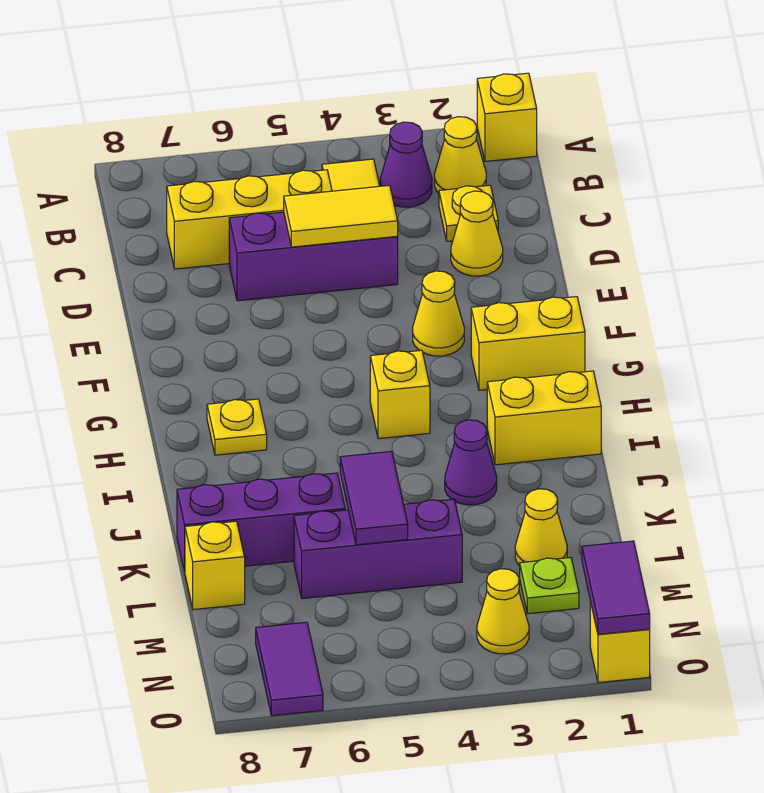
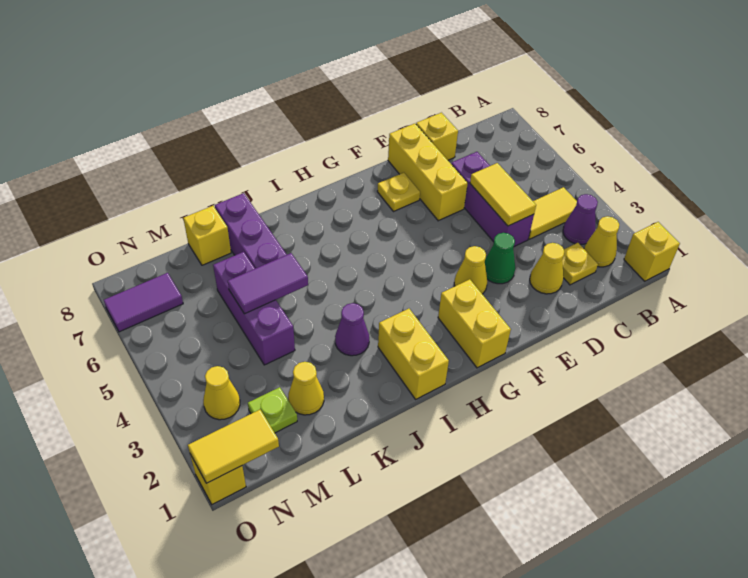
yellow brick C5:C7 level 1 -> yellow brick E6:E8 level 1
none -> green cone E3 level 1
yellow brick H4 level 1 -> yellow brick D8 level 1
yellow plate H7 level 1 -> yellow plate F7 level 1
purple tile N1:O1 level 2 -> yellow tile N1:O1 level 2

